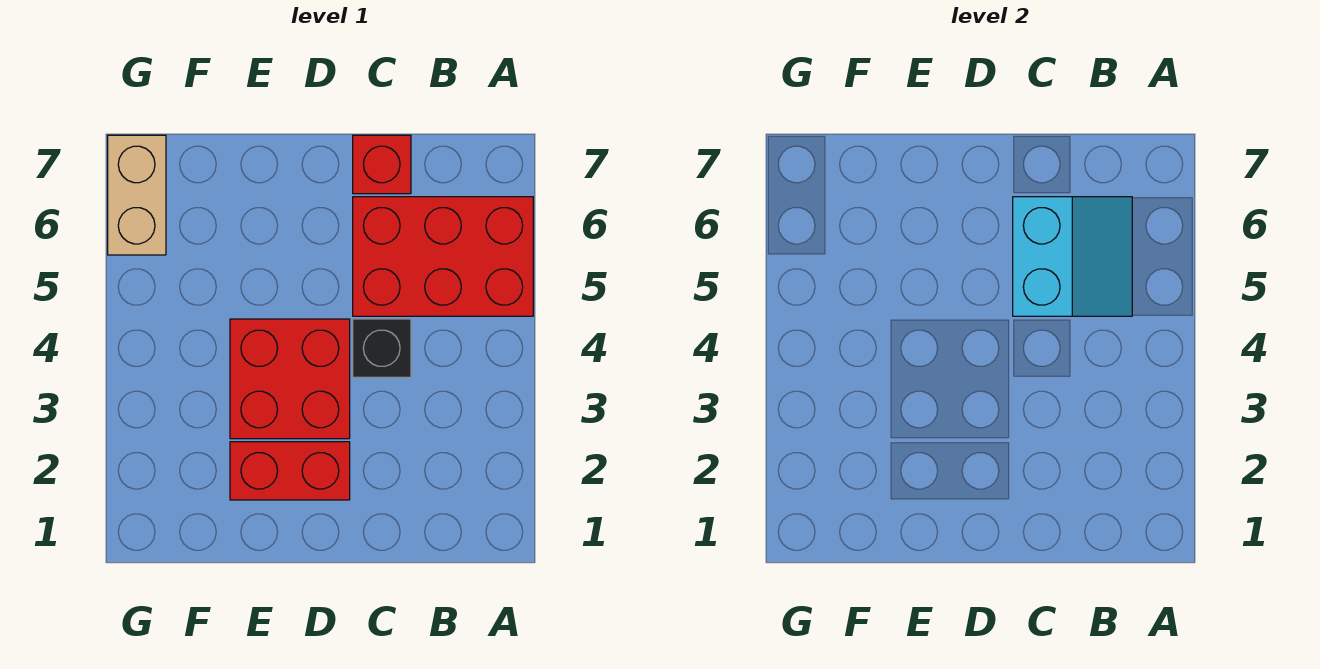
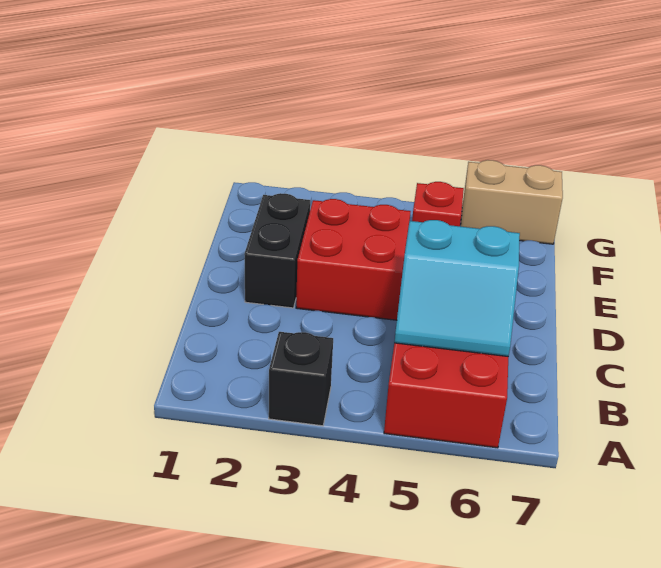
black brick C4 level 1 -> black brick A3 level 1
red brick C7 level 1 -> red brick F5 level 1
red brick D2:E2 level 1 -> black brick D2:E2 level 1

